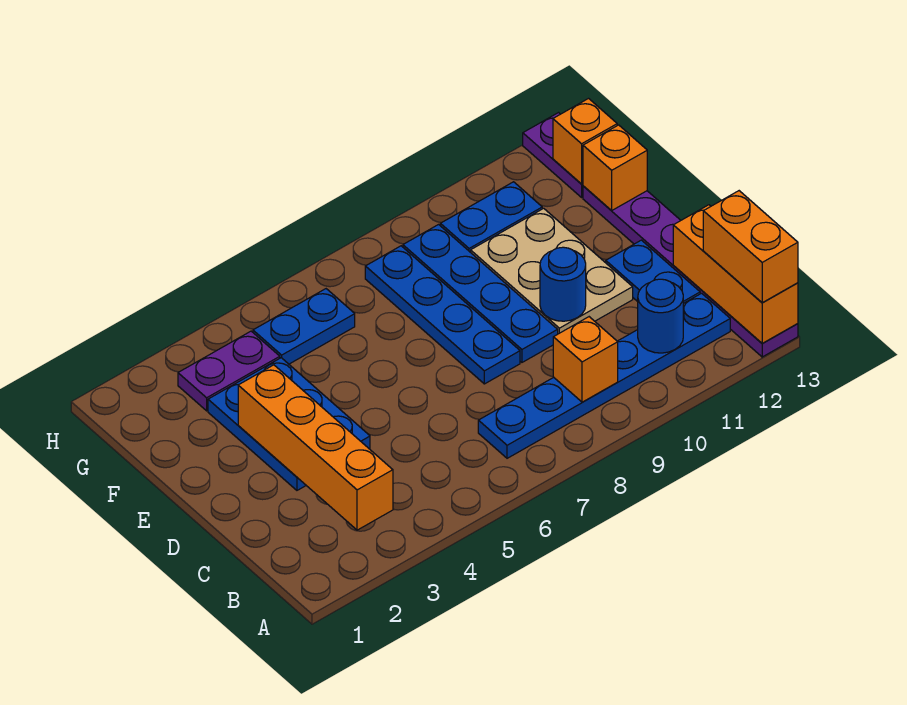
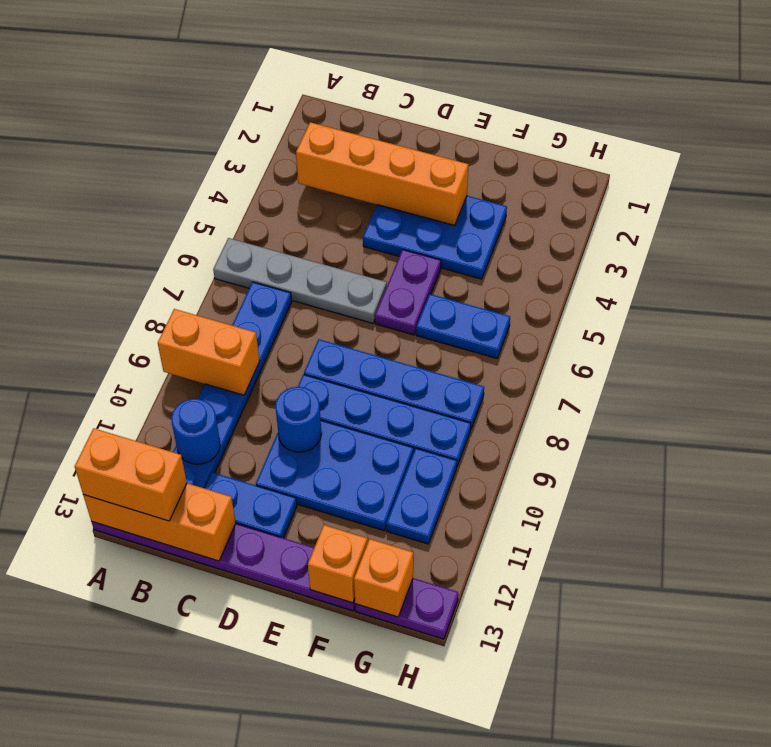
none -> grey plate A6:D6 level 1
orange brick B9 level 2 -> orange brick A9:B9 level 2
tan plate D10:F11 level 1 -> blue plate D10:F11 level 1
purple plate G3:G4 level 1 -> purple plate E5:E6 level 1
blue plate G5:G6 level 1 -> blue plate F6:G6 level 1

